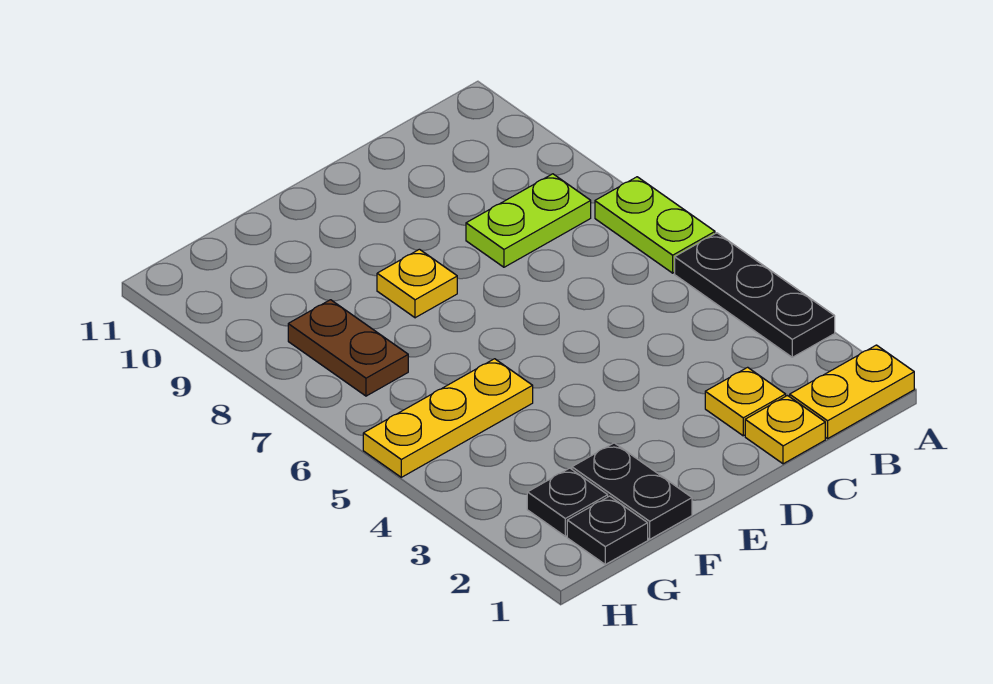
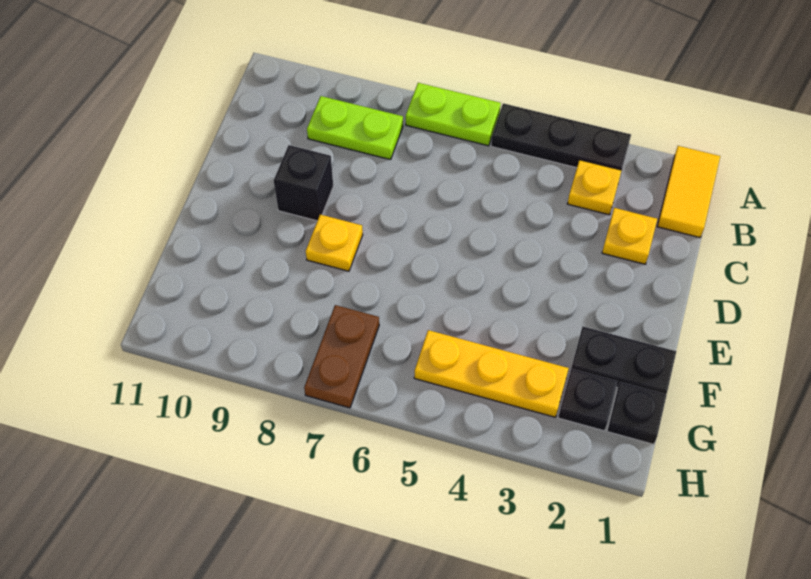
yellow plate A1:B1 level 1 -> yellow tile A1:B1 level 1
lime plate B8:C8 level 1 -> lime plate B8:B9 level 1
yellow plate C1 level 1 -> yellow plate B3 level 1
none -> black brick D9 level 1
yellow plate F5:H5 level 1 -> yellow plate G3:G5 level 1
brown plate G7:G8 level 1 -> brown plate G7:H7 level 1

